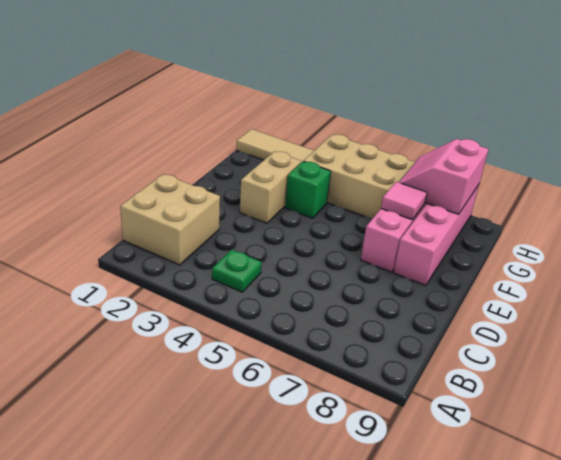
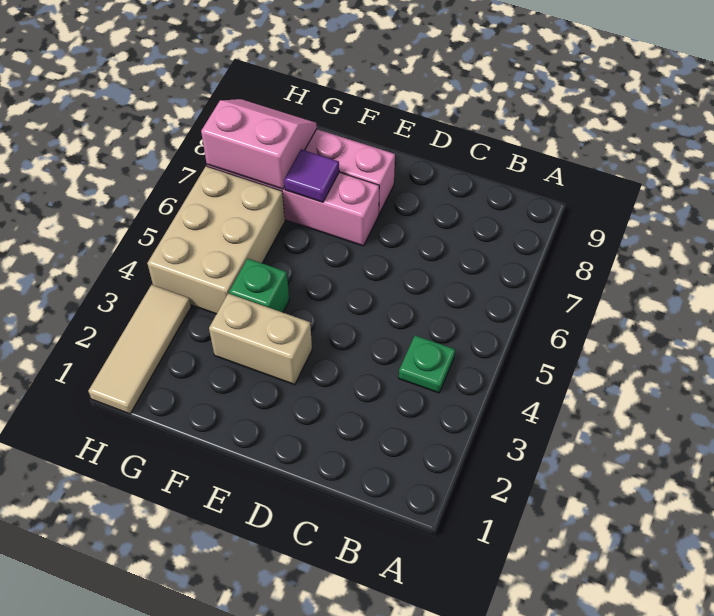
tan brick B1:C2 level 1 -> none
pink tile F7 level 2 -> purple tile F7 level 2
pink slope G7:H8 level 2 top 8 -> pink slope G7:H8 level 2 top 7

